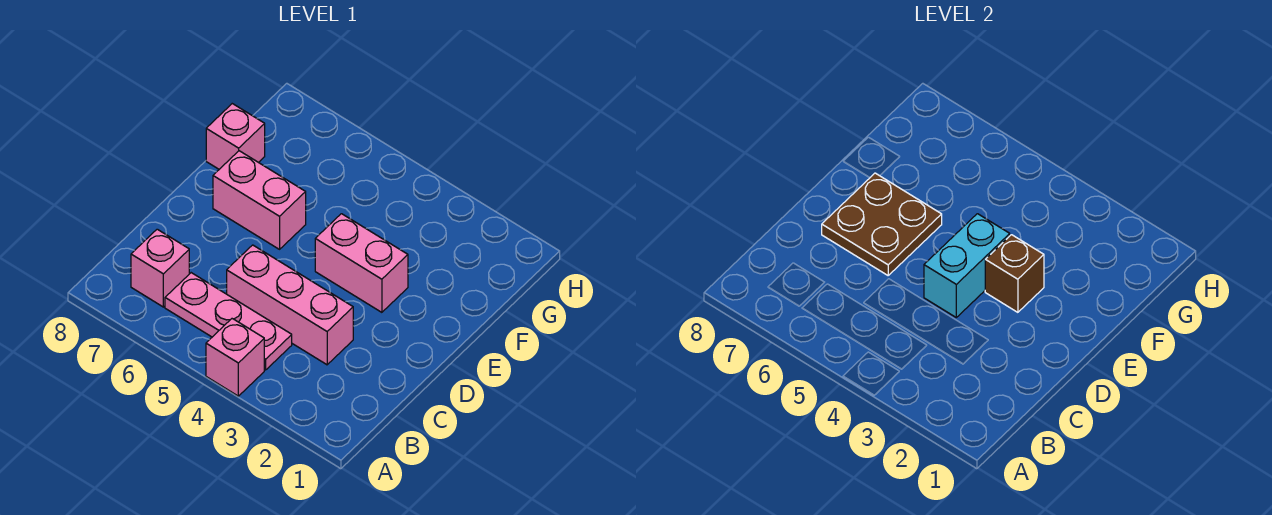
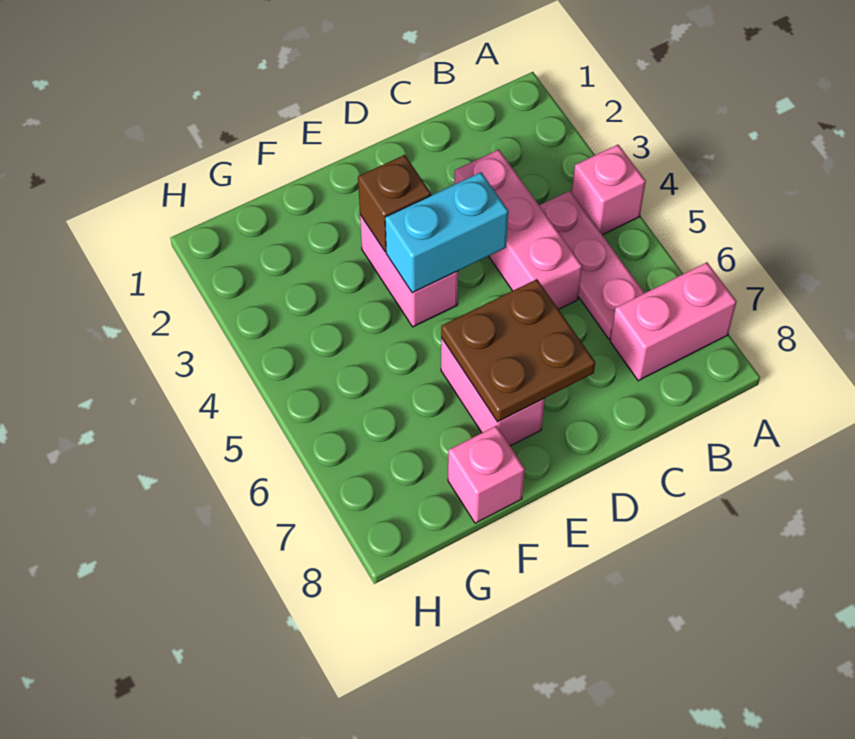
pink brick B7 level 1 -> pink brick A7:B7 level 1

